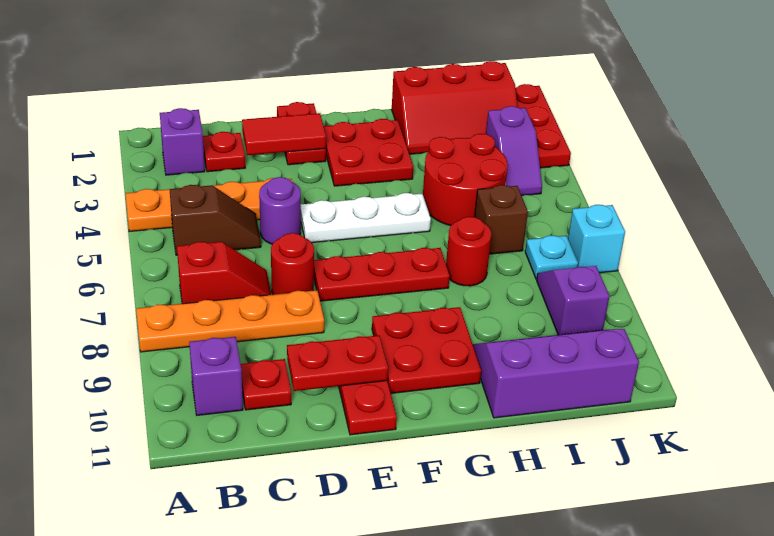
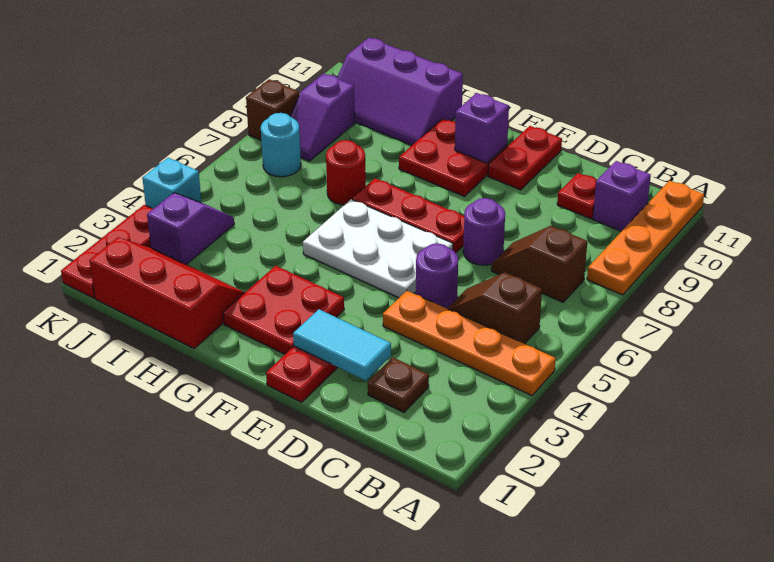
orange plate A8:D8 level 1 -> orange plate A8:A11 level 1
purple brick B2 level 1 -> purple brick F10 level 2
red slope B7:C7 level 1 top B -> brown slope B7:C7 level 1 top B
red plate C2 level 1 -> brown plate C2 level 1
red tile D2:E2 level 2 -> cyan tile D2:E2 level 2
red round brick D7 level 1 -> purple round brick D7 level 1
red plate D10:E10 level 2 -> none
white plate E5:G5 level 1 -> white plate E5:G6 level 1
red round brick H4:I5 level 1 -> none
brown brick I6 level 1 -> brown brick K8 level 1
cyan plate J7 level 1 -> cyan round brick J7 level 1
cyan brick K7 level 1 -> cyan brick K4 level 1

